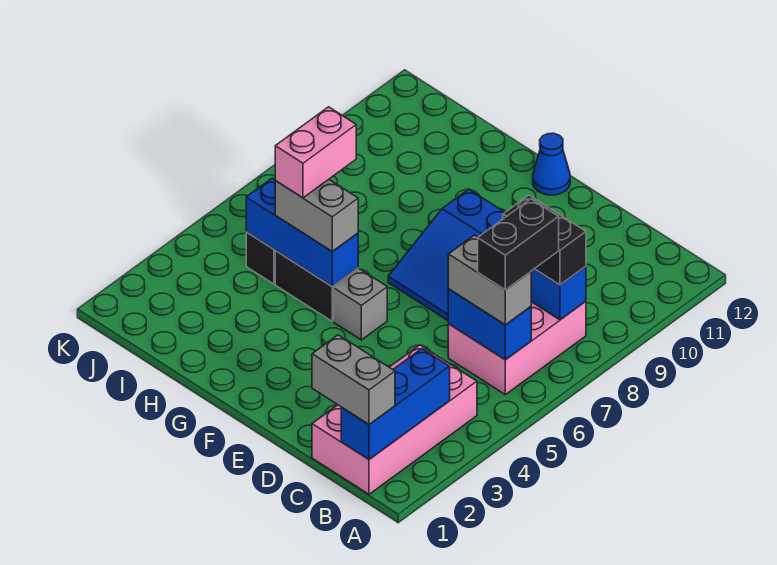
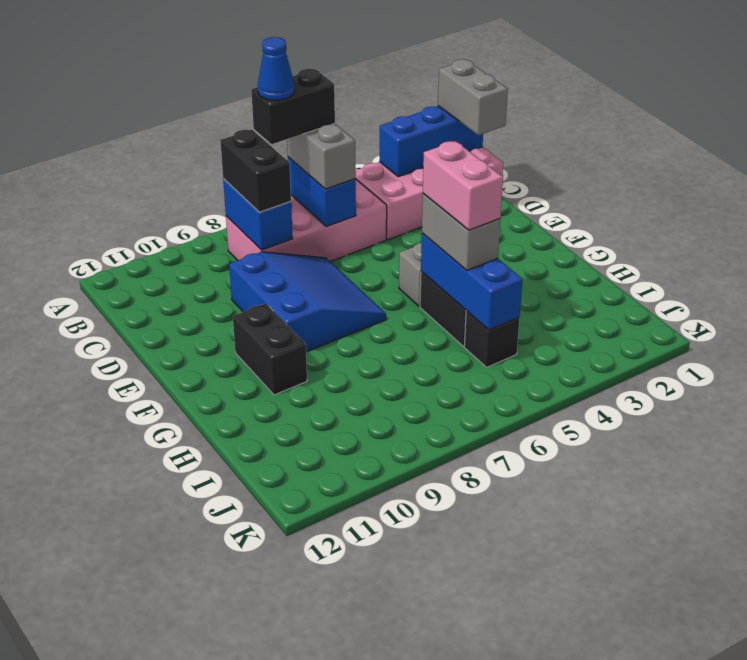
pink brick B6:C8 level 1 -> pink brick B5:C8 level 1
none -> black brick F10:G10 level 1
blue cone F12 level 1 -> blue cone B7 level 5
pink brick H5:H6 level 4 -> pink brick G5:H5 level 4

